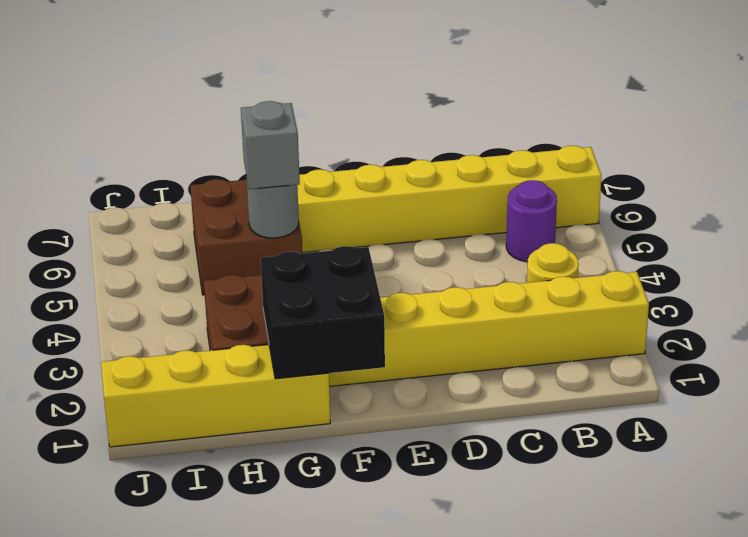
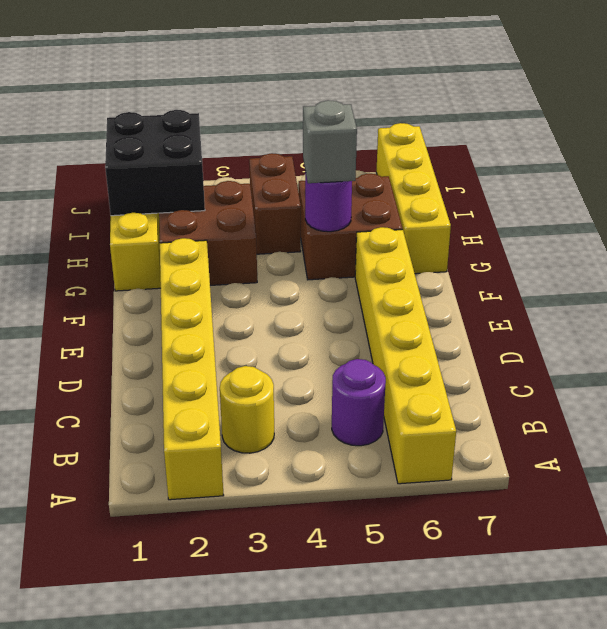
black brick F1:G2 level 2 -> black brick H1:I2 level 2
grey round brick G5 level 2 -> purple round brick G5 level 2
none -> yellow brick G7:J7 level 1
none -> brown brick H4:I4 level 1

